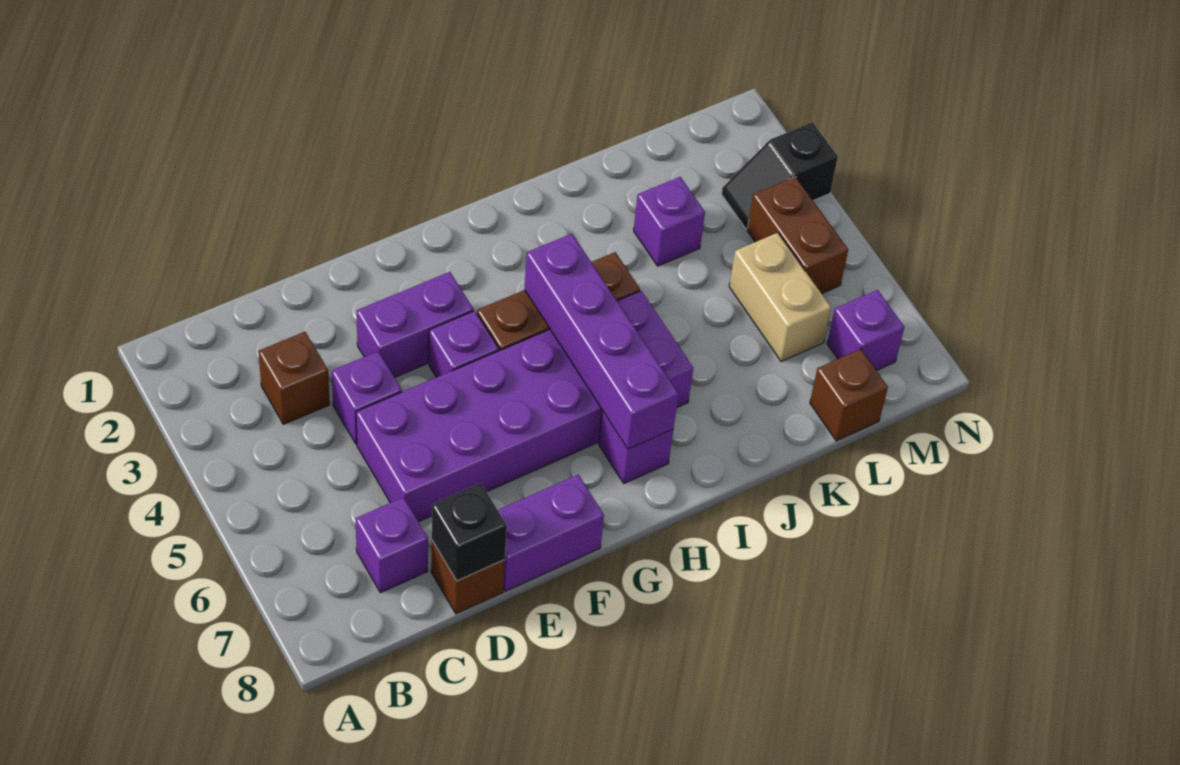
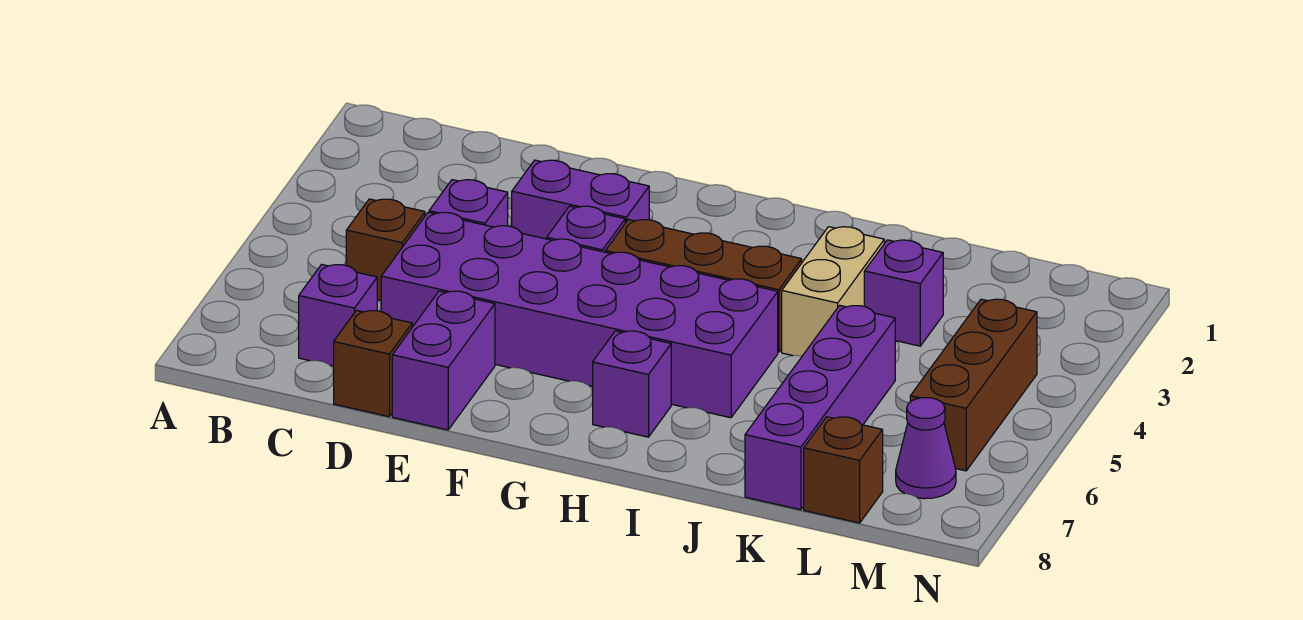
brown brick C3 level 1 -> brown brick C5 level 1
black brick D8 level 2 -> none
purple brick E8:F8 level 1 -> purple brick E7:E8 level 1
purple brick H4:H7 level 2 -> purple brick K5:K8 level 1
tan brick L5:L6 level 1 -> tan brick J3:J4 level 1
black slope M3:N3 level 1 top N -> none
brown brick M4:M5 level 1 -> brown brick M4:M6 level 1
purple brick M7 level 1 -> purple cone M7 level 1

